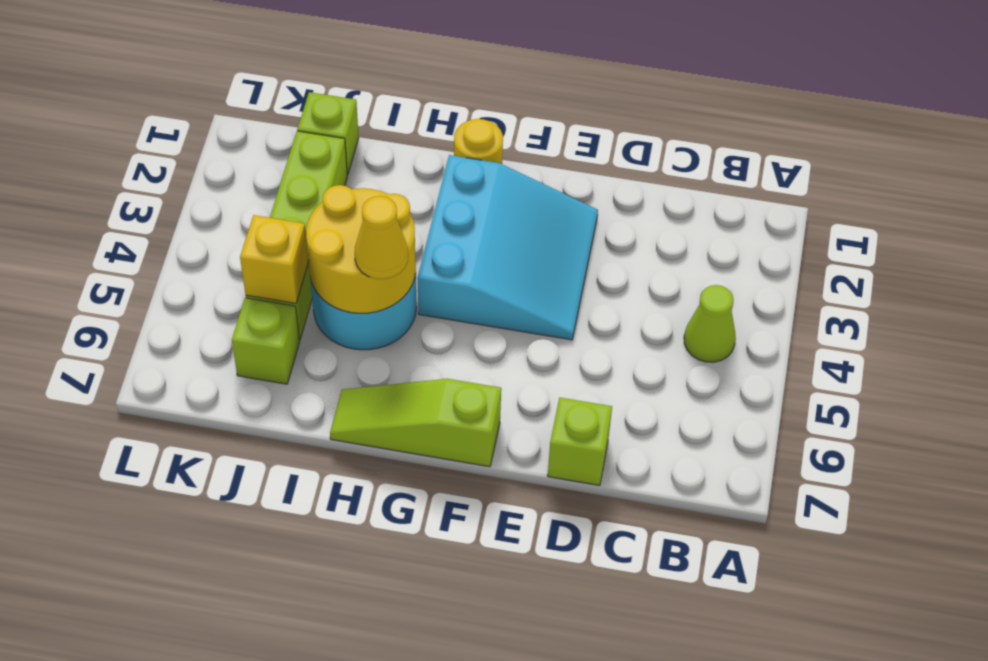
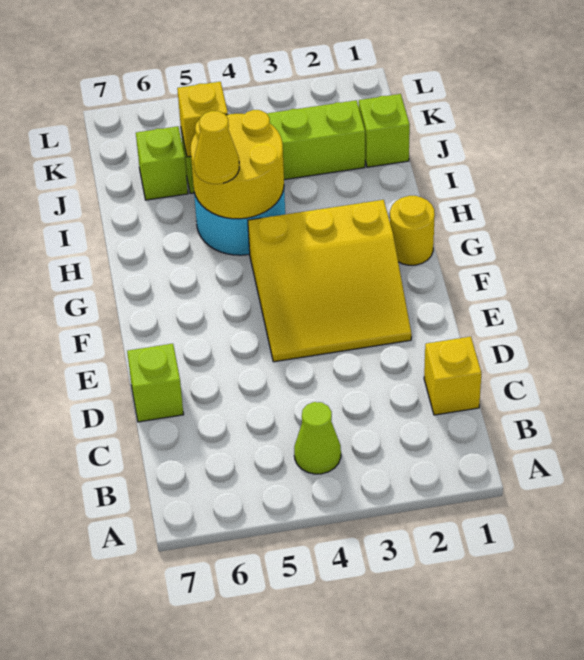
none -> yellow brick C1 level 1
cyan slope E2:G4 level 1 top G -> yellow slope E2:G4 level 1 top G
lime slope F7:H7 level 1 top F -> none

